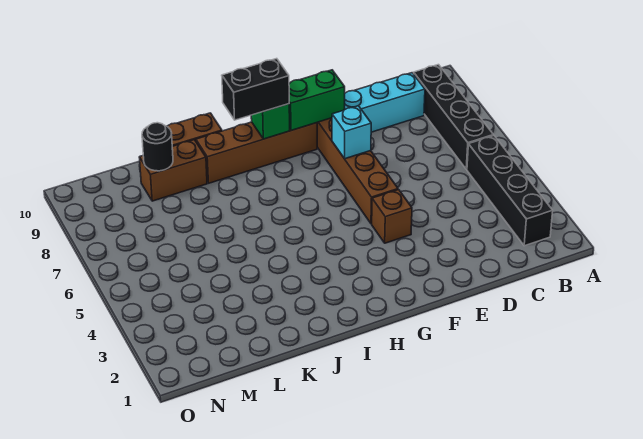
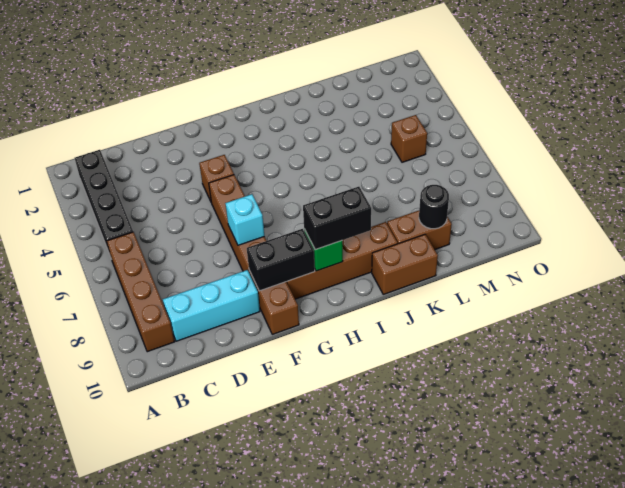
black brick B6:B9 level 1 -> brown brick B6:B9 level 1
green brick F9:G9 level 2 -> black brick F9:G9 level 2
none -> brown brick M5 level 1

